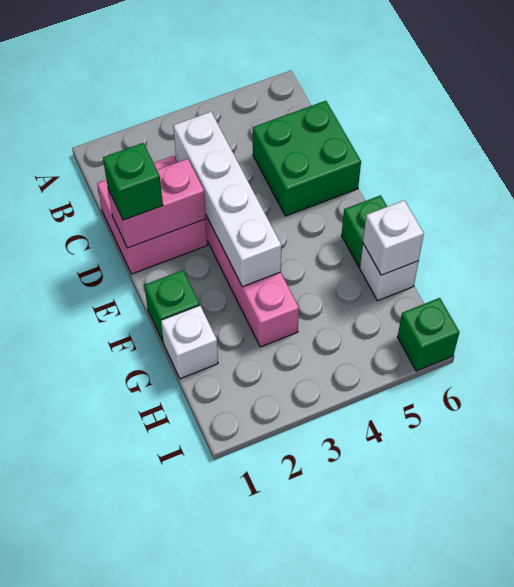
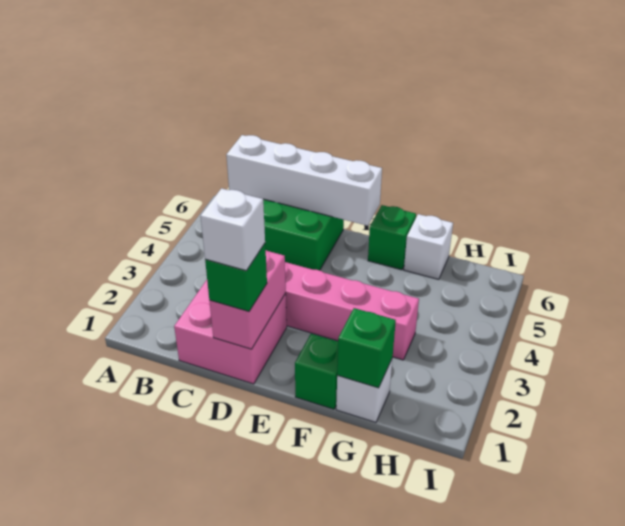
white brick C3:F3 level 2 -> white brick B6:E6 level 2
white brick G6 level 2 -> white brick D1 level 4
green brick I6 level 1 -> green brick G1 level 2

